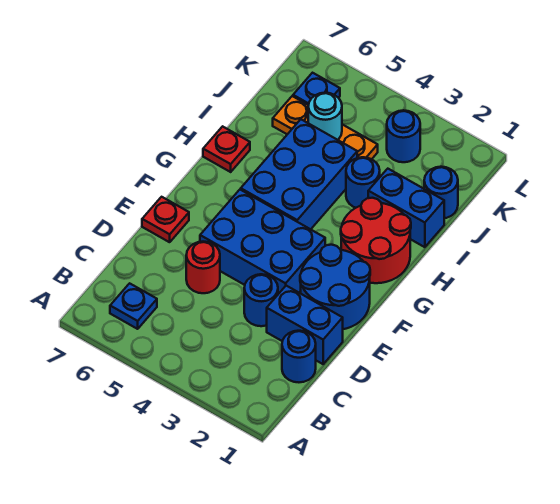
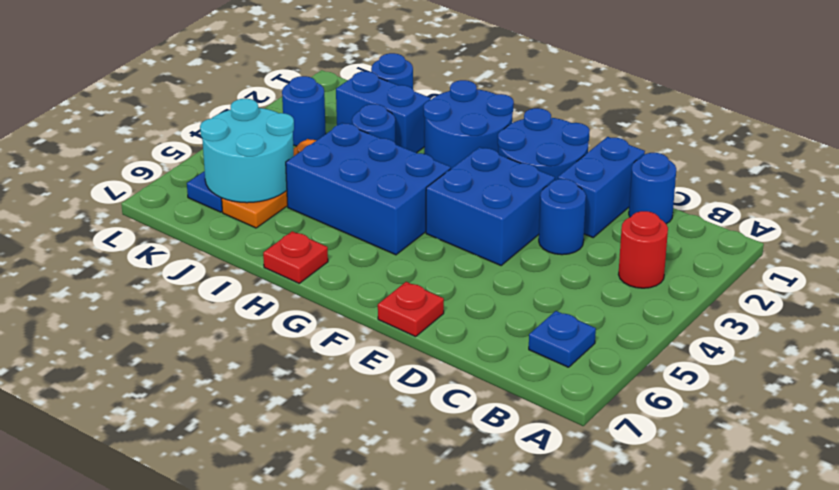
red round brick D5 level 1 -> red round brick B3 level 1
blue brick E3:F5 level 1 -> blue brick E3:F4 level 1
red round brick G1:H2 level 1 -> blue round brick G1:H2 level 1
blue brick I1:I2 level 1 -> blue brick I2:J2 level 1
cyan round brick J5 level 2 -> cyan round brick J5:K6 level 2

